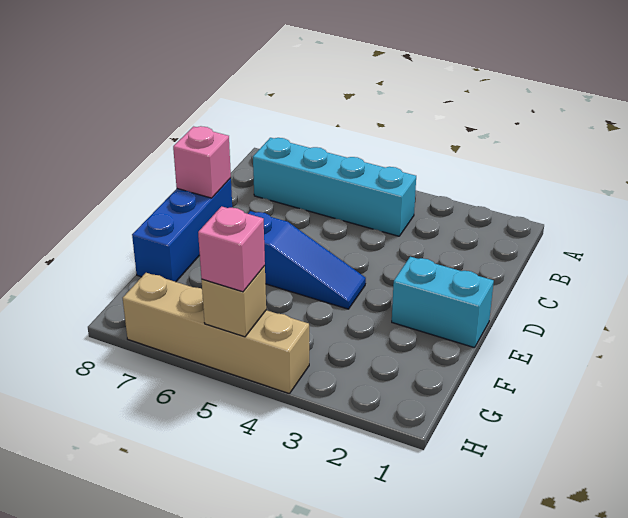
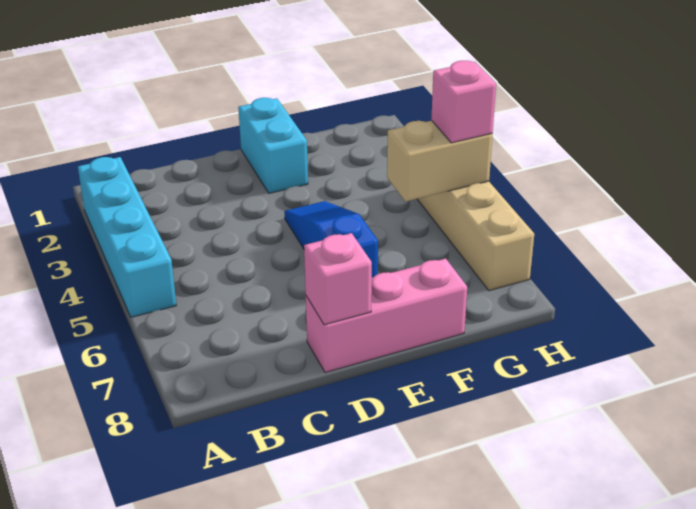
cyan brick B4:B7 level 1 -> cyan brick A2:A5 level 1
blue brick D8:F8 level 1 -> pink brick D8:F8 level 1
tan brick H5 level 2 -> tan brick G5:H5 level 2

